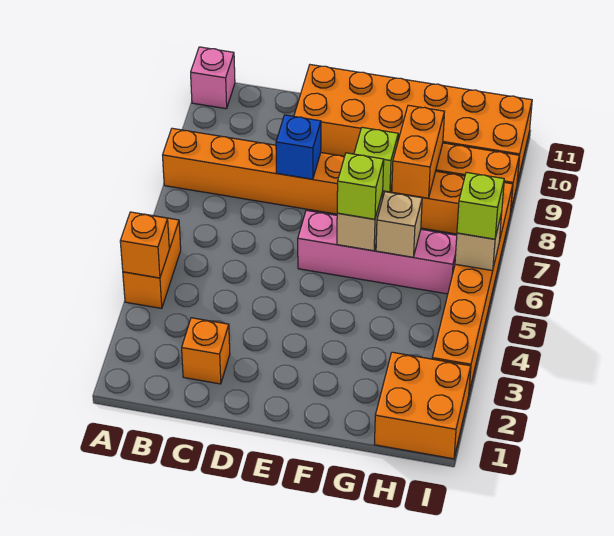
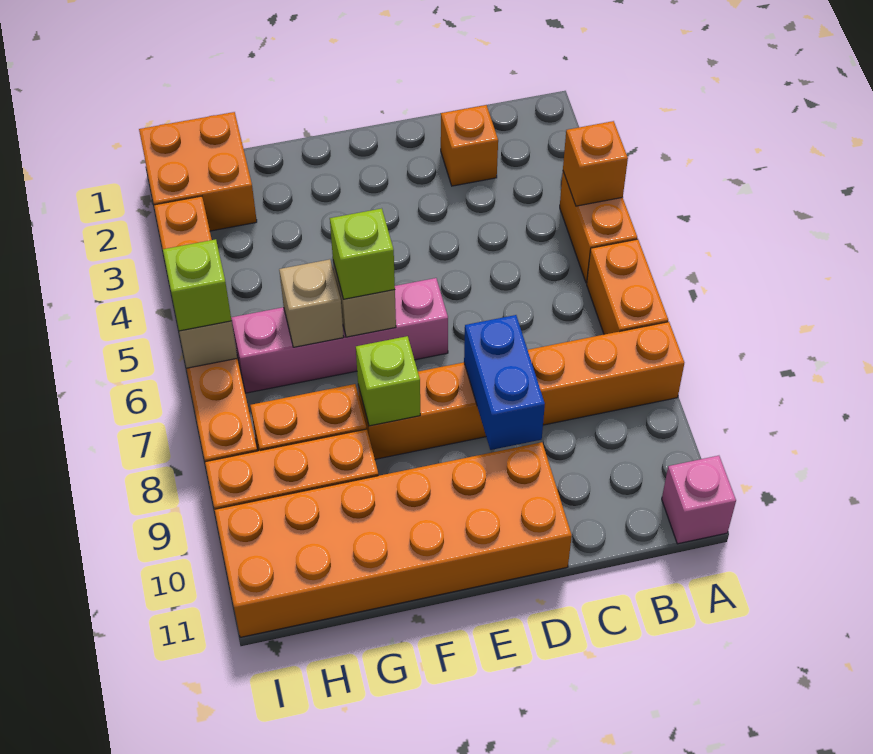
blue brick D8 level 2 -> blue brick D8:D9 level 2
orange brick G8:G9 level 2 -> orange brick A6:A7 level 1

